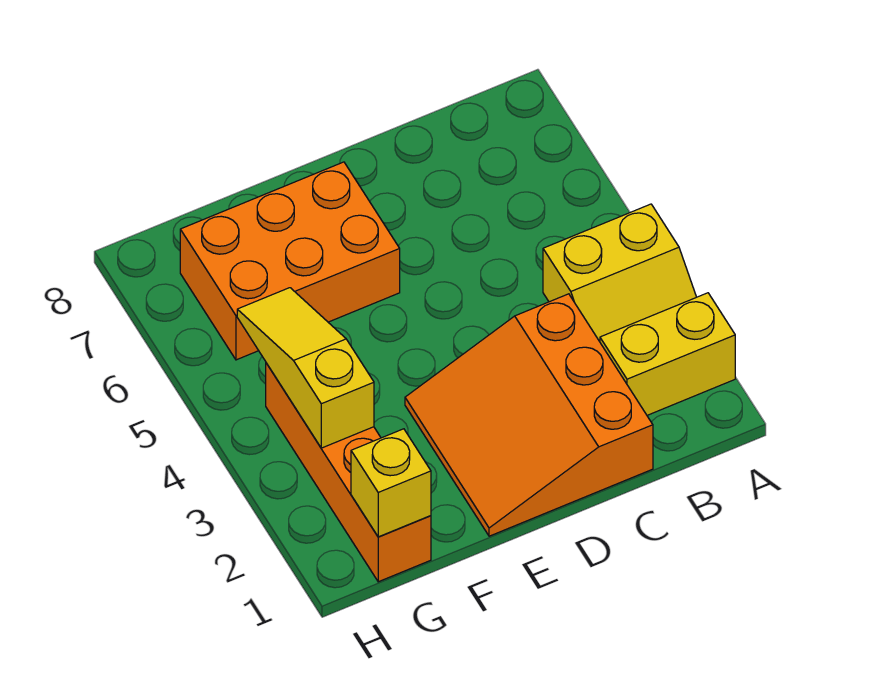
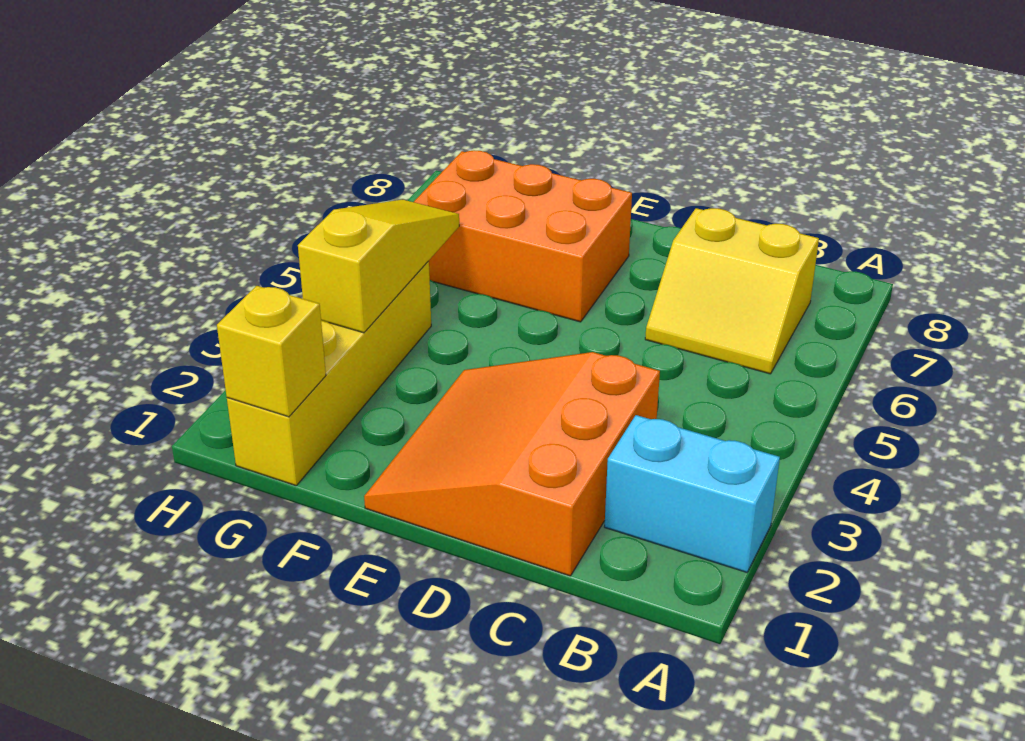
yellow brick A2:B2 level 1 -> cyan brick A2:B2 level 1
yellow slope A3:B4 level 1 top 4 -> yellow slope B6:C7 level 1 top 7
orange brick G1:G4 level 1 -> yellow brick G1:G4 level 1

